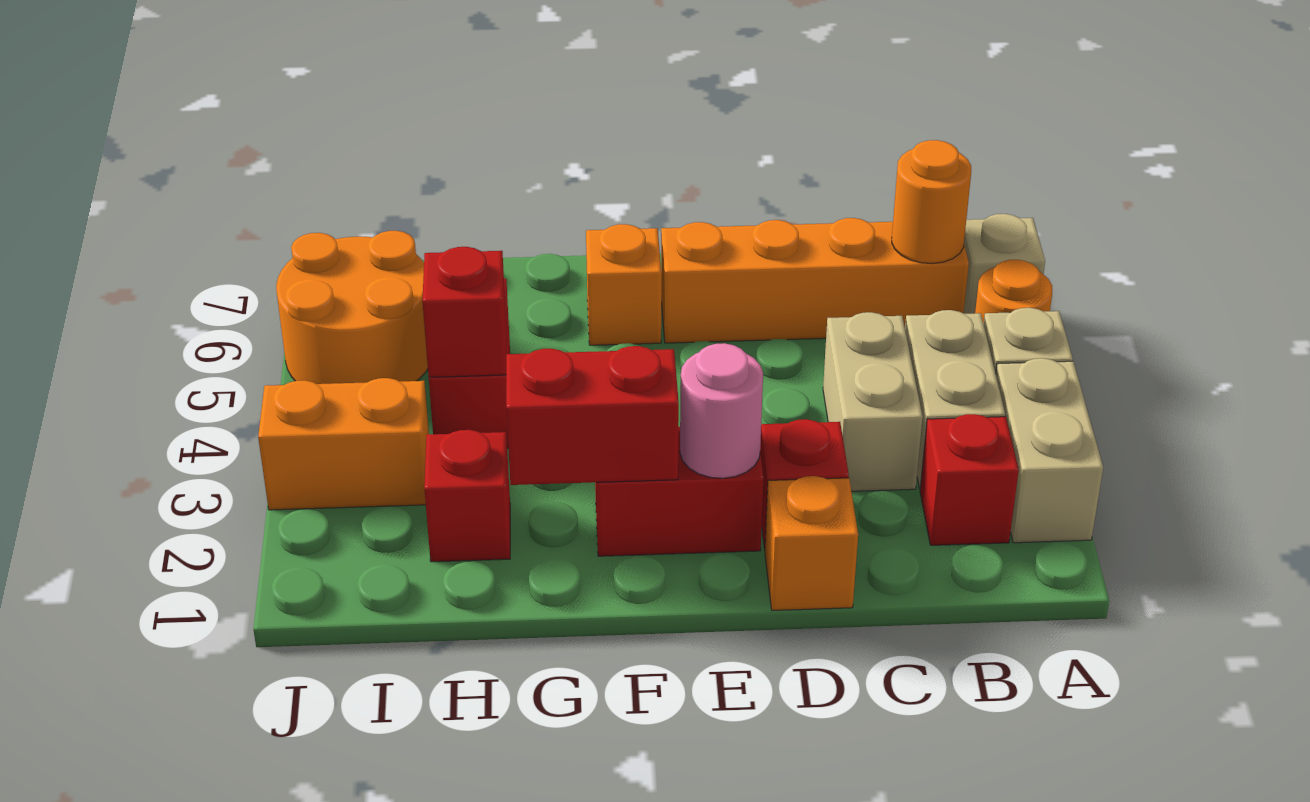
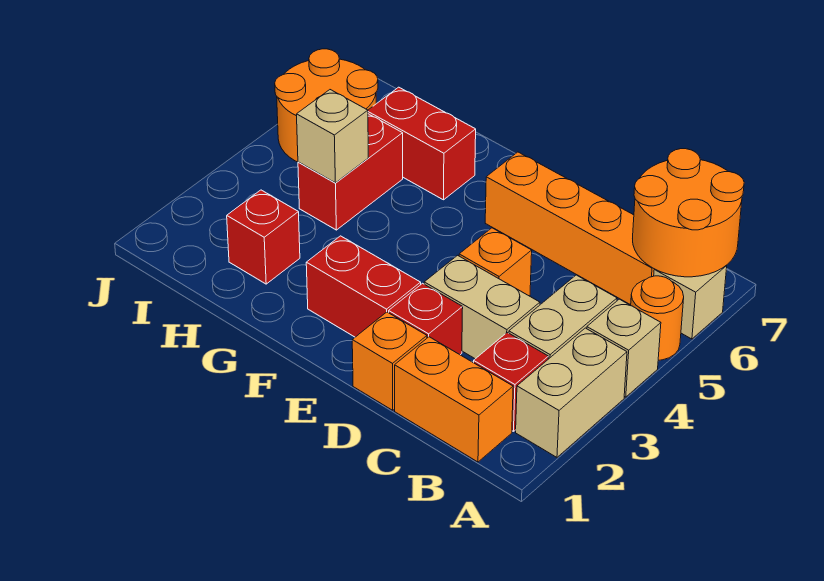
orange round brick B6 level 2 -> orange round brick A6:B7 level 2
tan brick C3:C4 level 1 -> tan brick C3:D3 level 1
pink round brick E2 level 2 -> none
red brick F2:G2 level 2 -> red brick G6:H6 level 1
orange brick F6 level 1 -> orange brick D4 level 1
red brick H4 level 2 -> tan brick H4 level 2
orange brick I3:J3 level 1 -> orange brick B1:C1 level 1

